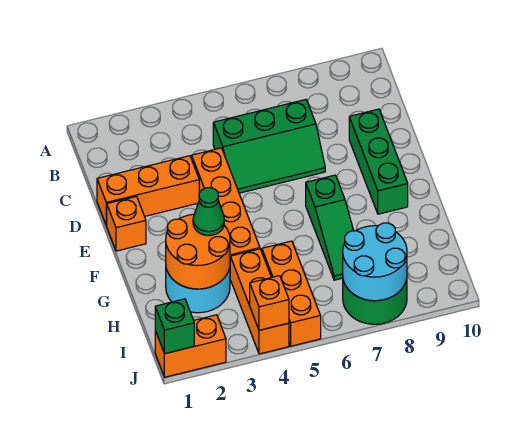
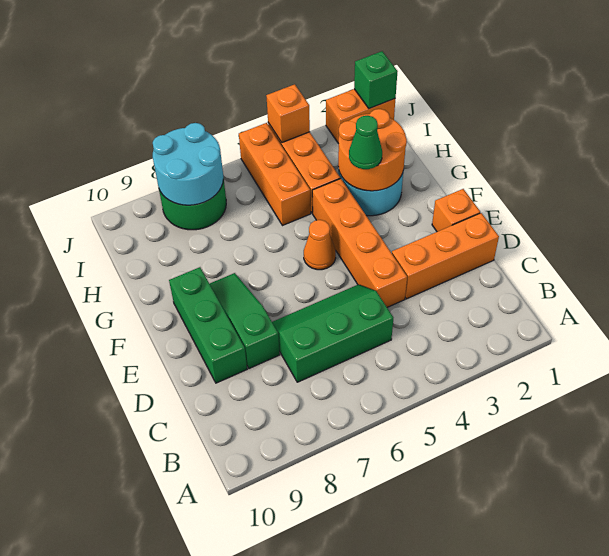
none -> orange cone F5 level 1
green slope F7:H7 level 1 top F -> green slope D8:F8 level 1 top D

